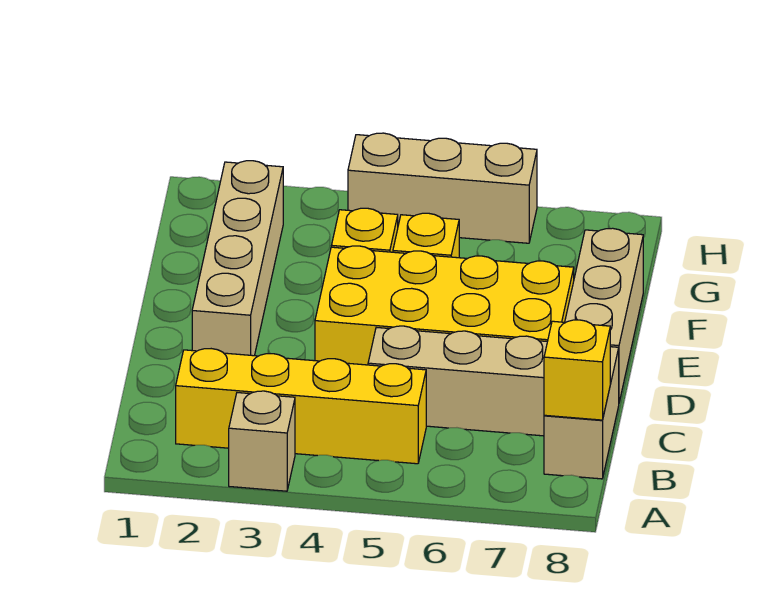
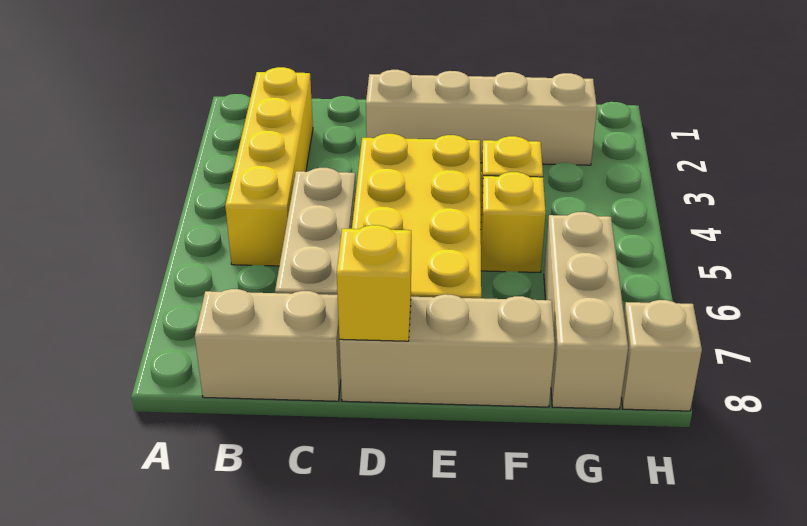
tan brick A3 level 1 -> tan brick H8 level 1
yellow brick B8 level 2 -> yellow brick D8 level 2
tan brick H4:H6 level 1 -> tan brick G6:G8 level 1

